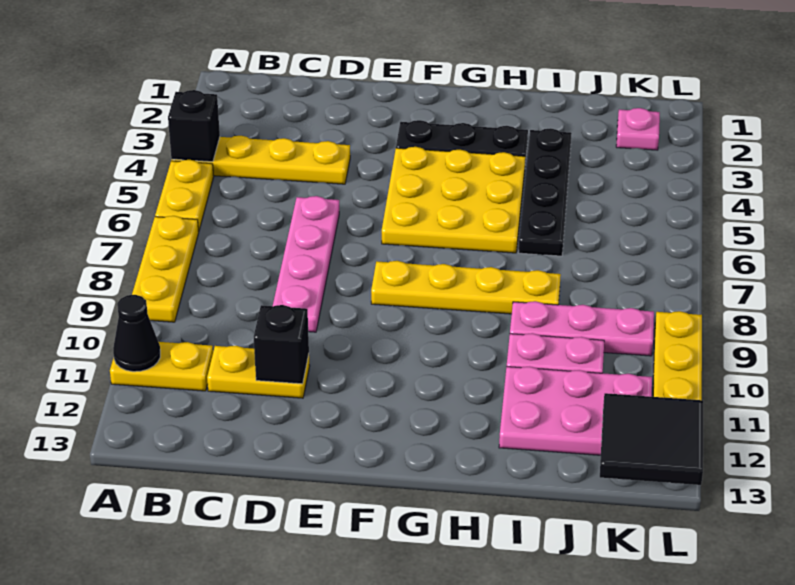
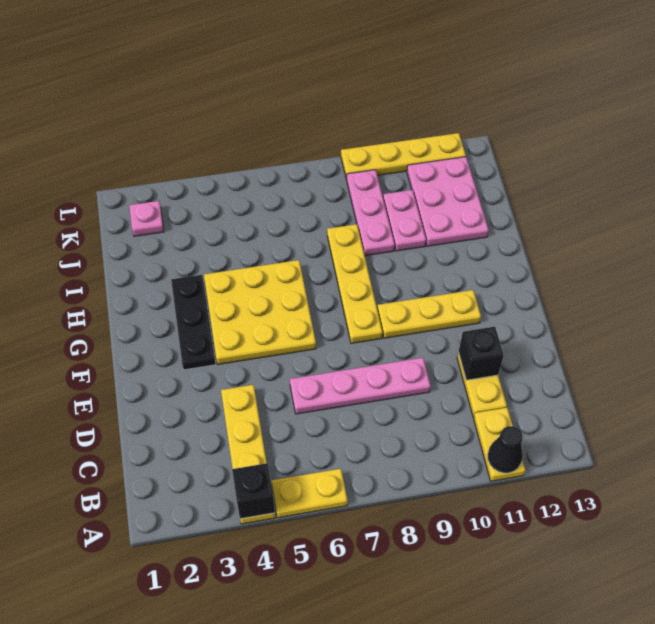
yellow plate A7:A9 level 1 -> yellow plate F9:F11 level 1
black plate I3:I6 level 1 -> none
black tile K12:L13 level 2 -> none

